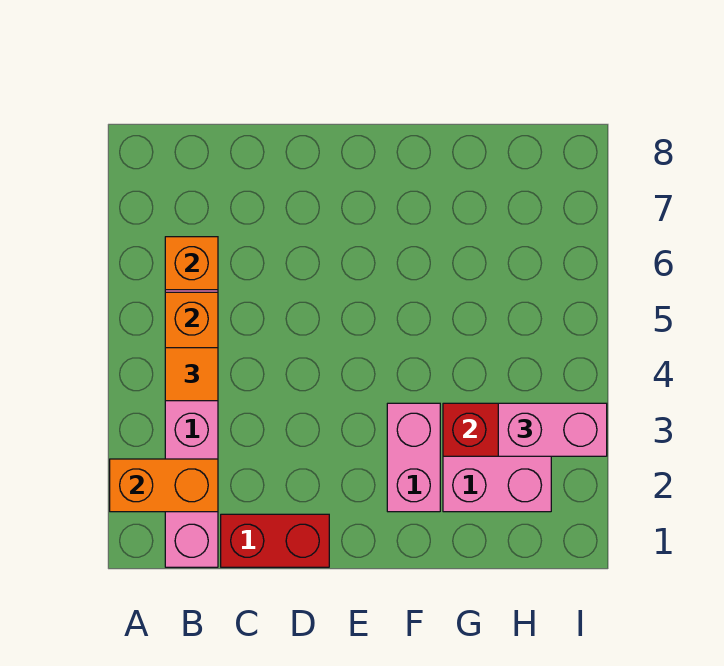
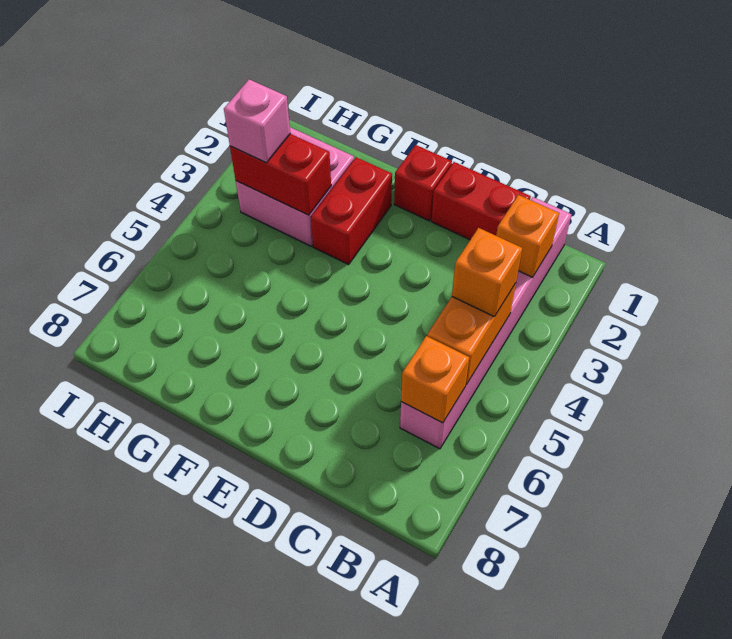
orange brick A2:B2 level 2 -> orange brick B2 level 2
orange tile B4 level 3 -> orange brick B4 level 3
none -> red brick E1 level 1
pink brick F2:F3 level 1 -> red brick F2:F3 level 1
pink brick H3:I3 level 3 -> pink brick H3 level 3

